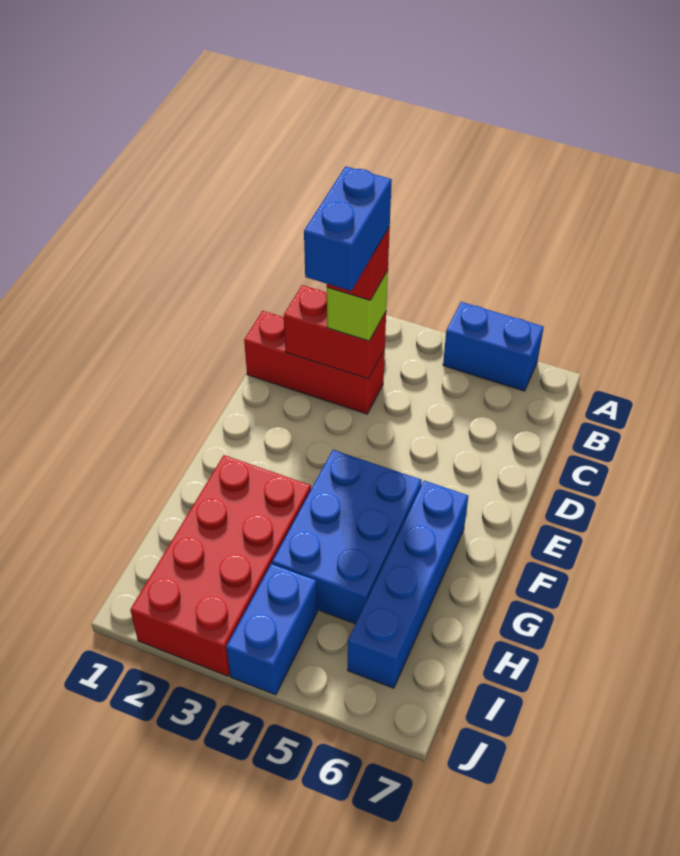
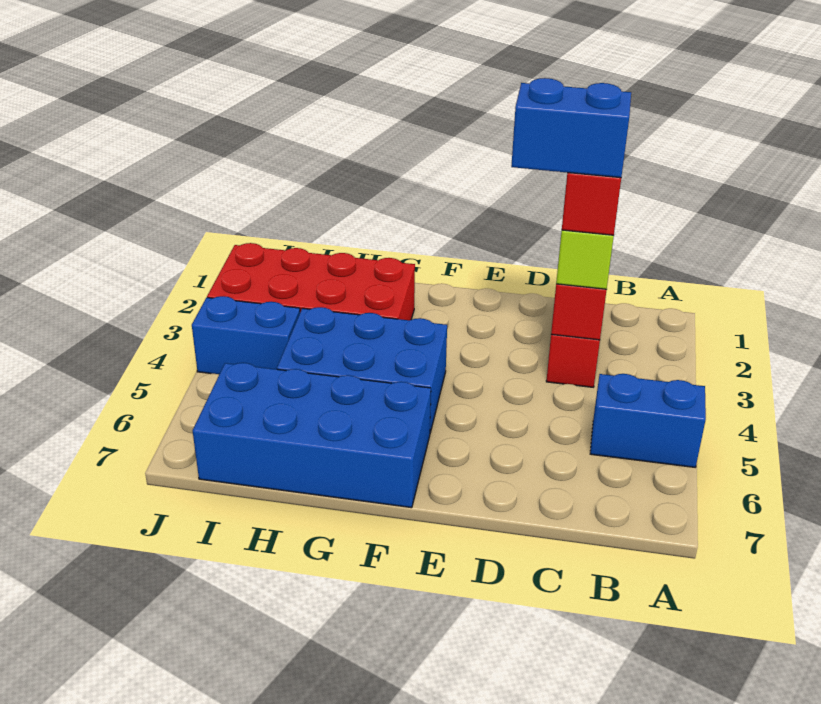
blue brick A5:A6 level 1 -> blue brick A5:B5 level 1
blue brick F6:I6 level 1 -> blue brick F6:I7 level 1

